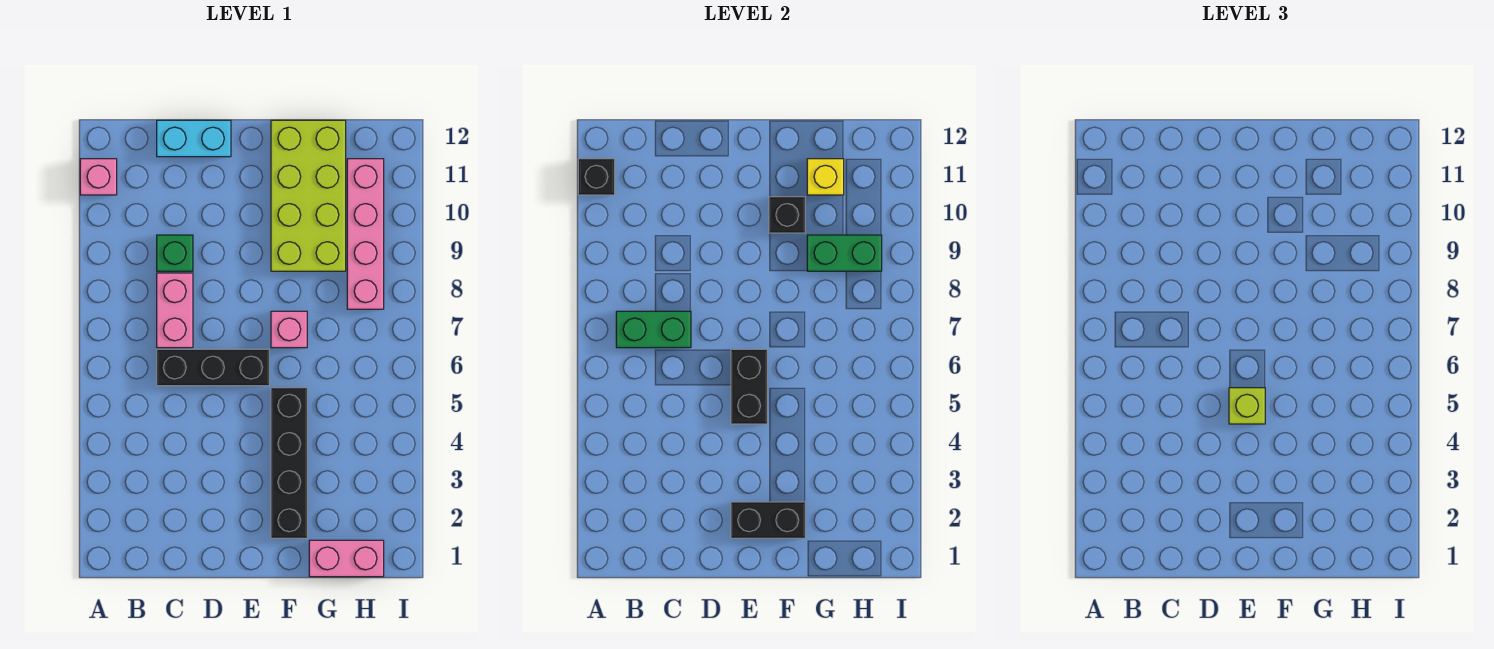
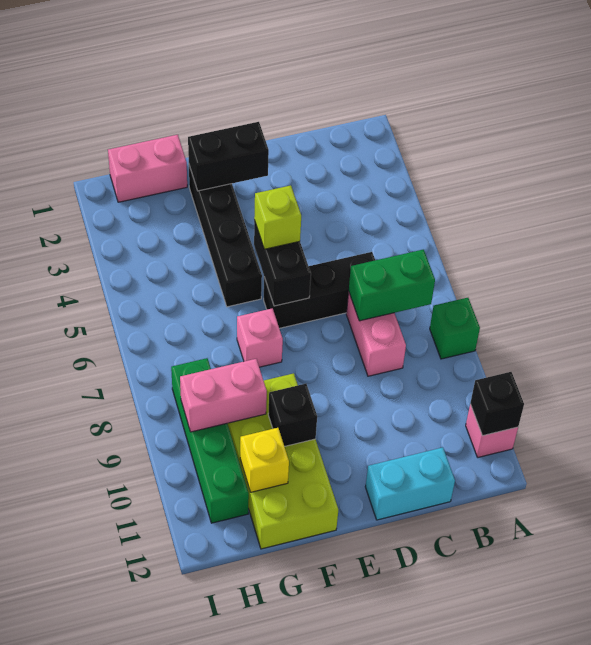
green brick C9 level 1 -> green brick A8 level 1
green brick G9:H9 level 2 -> pink brick G9:H9 level 2
pink brick H8:H11 level 1 -> green brick H8:H11 level 1

